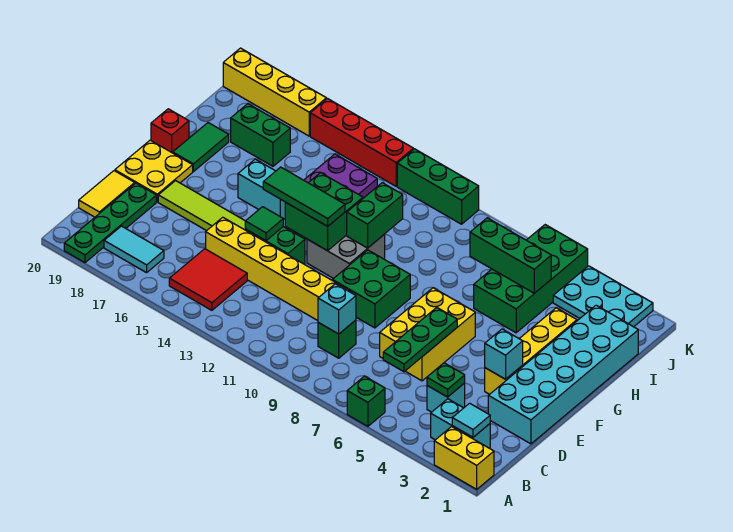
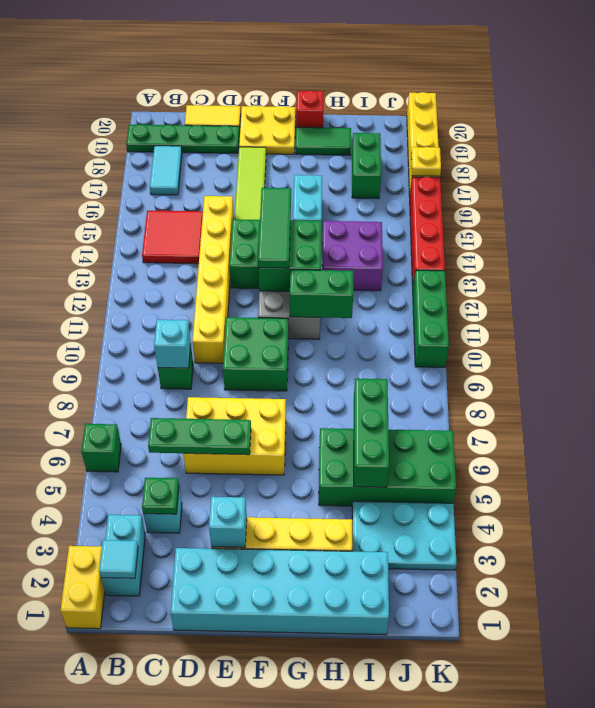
green tile E14 level 2 -> none
cyan plate J2:K4 level 1 -> cyan plate I3:K4 level 1
none -> yellow plate K17 level 2

